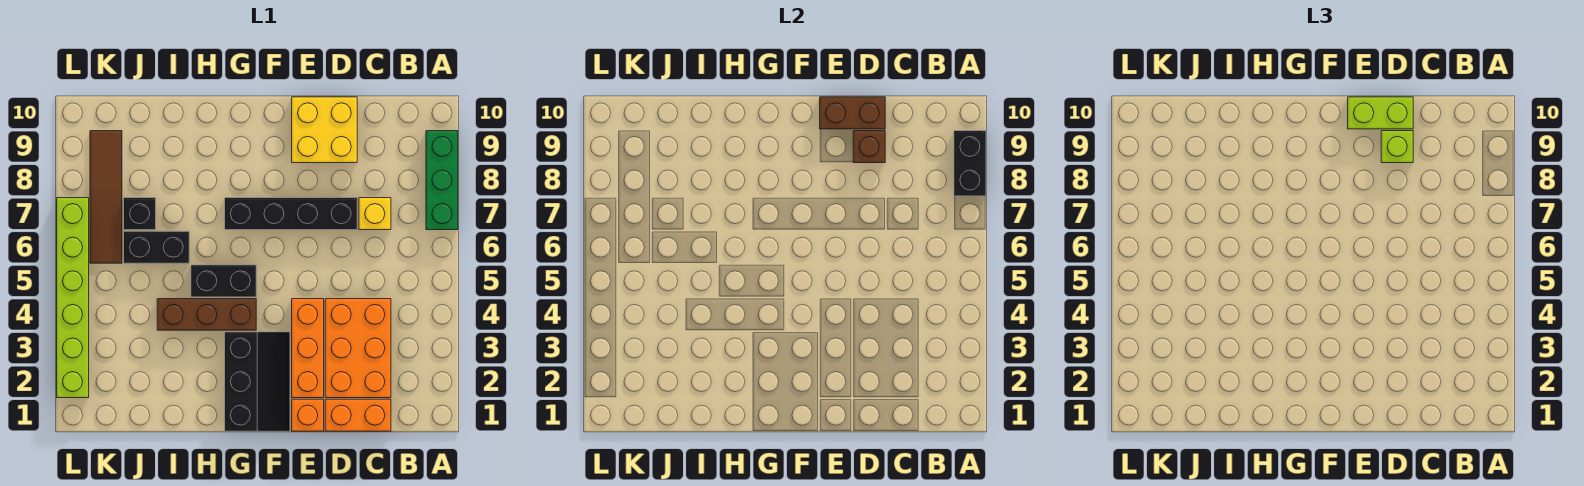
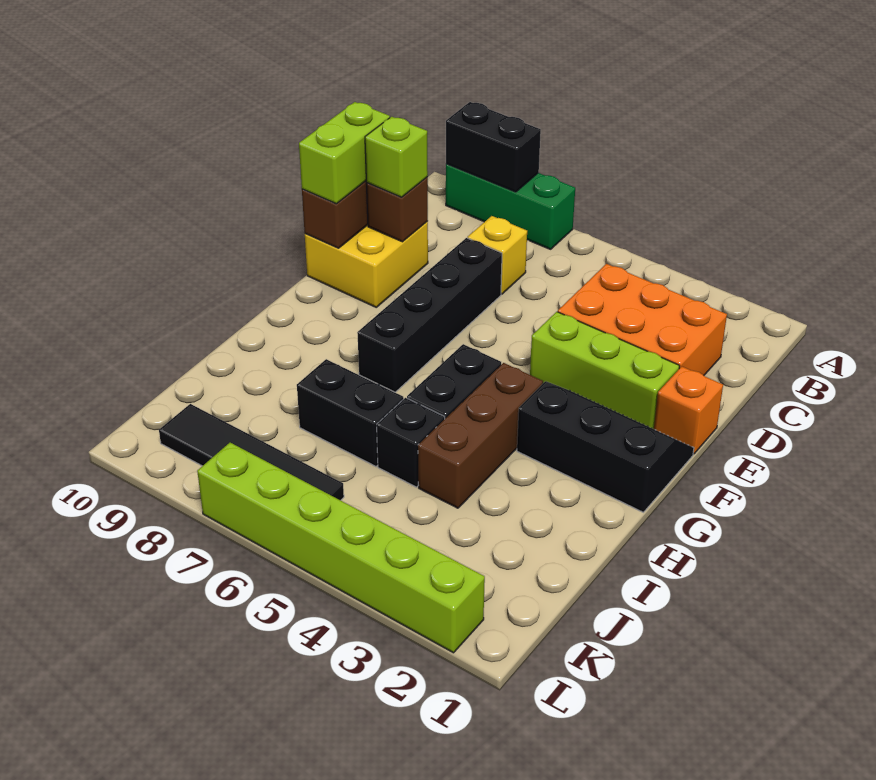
orange brick C1:D1 level 1 -> none
orange brick E2:E4 level 1 -> lime brick E2:E4 level 1
black brick I6:J6 level 1 -> black brick I6:I7 level 1
black brick J7 level 1 -> black brick I5 level 1
brown tile K6:K9 level 1 -> black tile K6:K9 level 1

